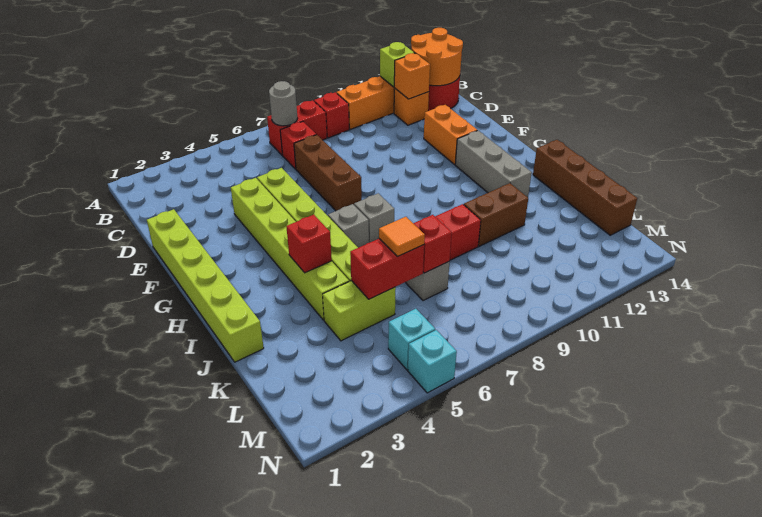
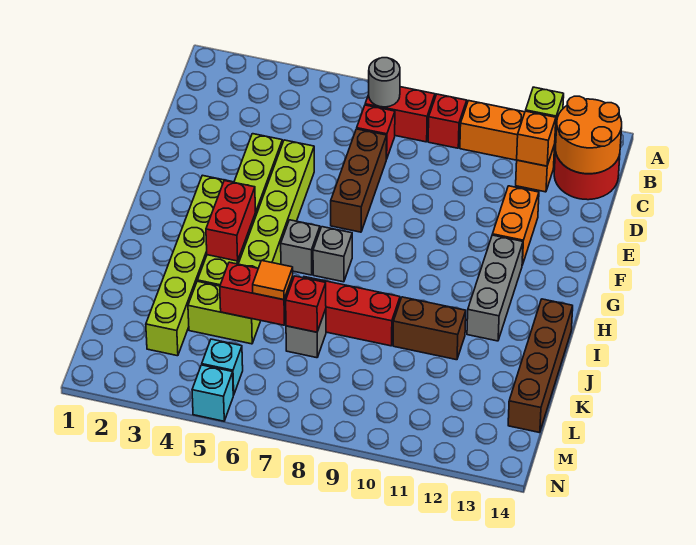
lime brick E1:J1 level 1 -> lime brick G3:L3 level 1
red brick I4 level 2 -> red brick H4:I4 level 2

